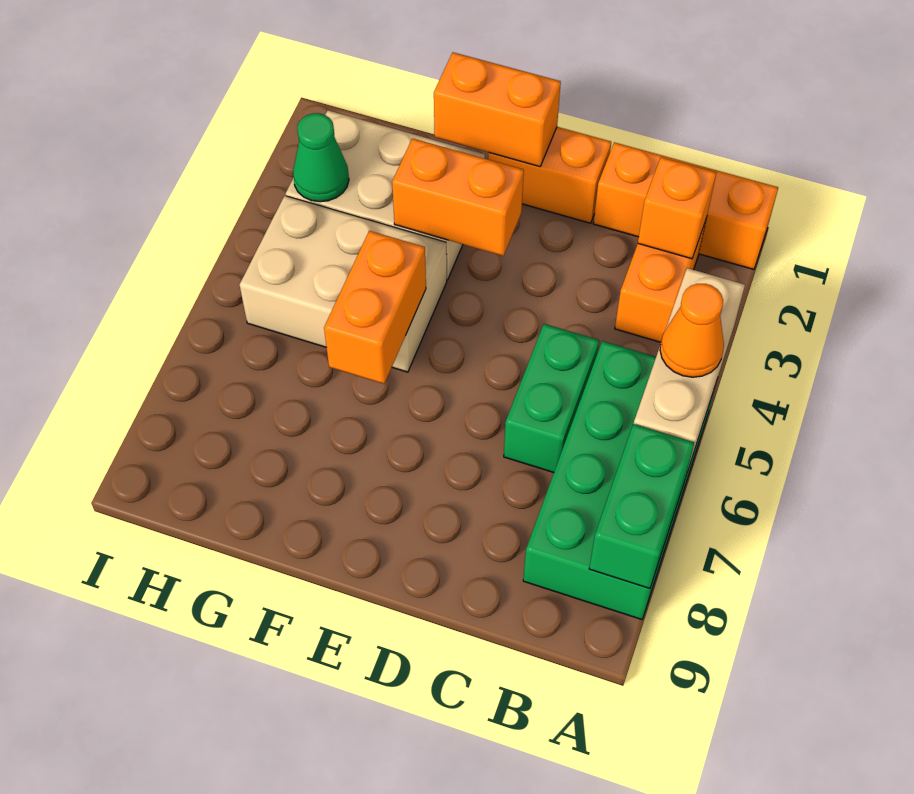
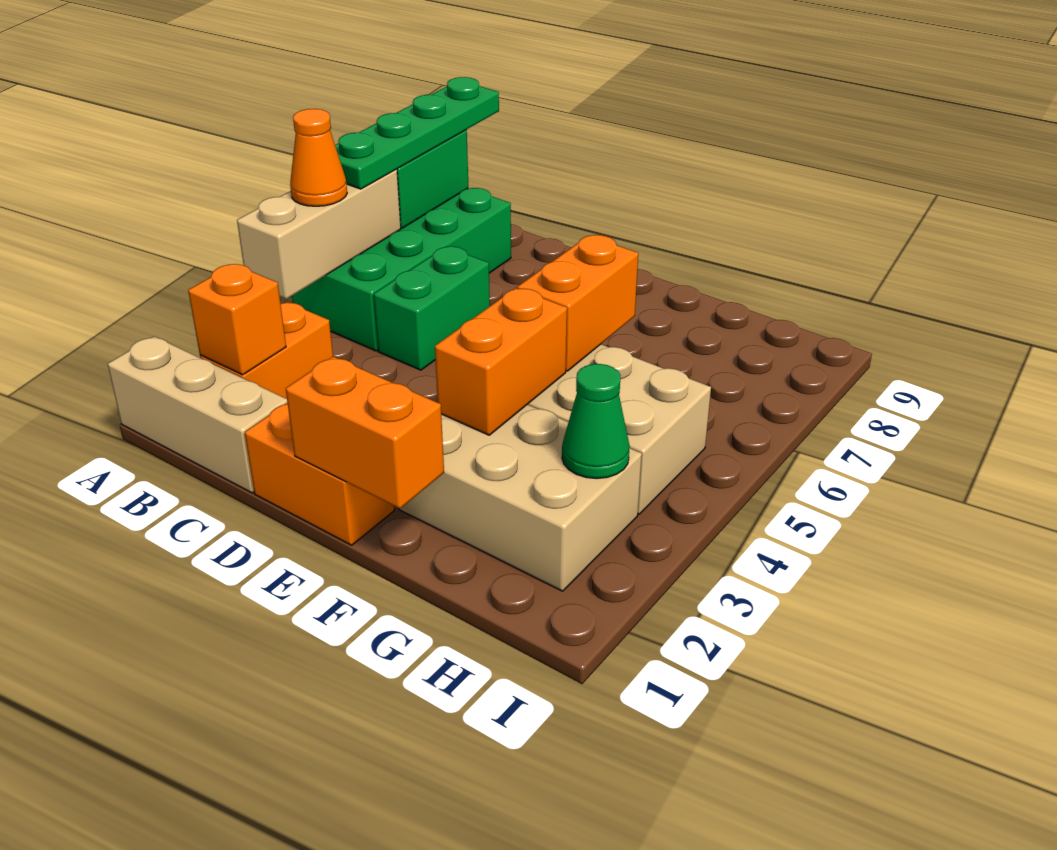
orange brick A1:C1 level 1 -> tan brick A1:C1 level 1
none -> green plate A6:A9 level 3
orange brick E3:F3 level 2 -> orange brick F3:F4 level 2

